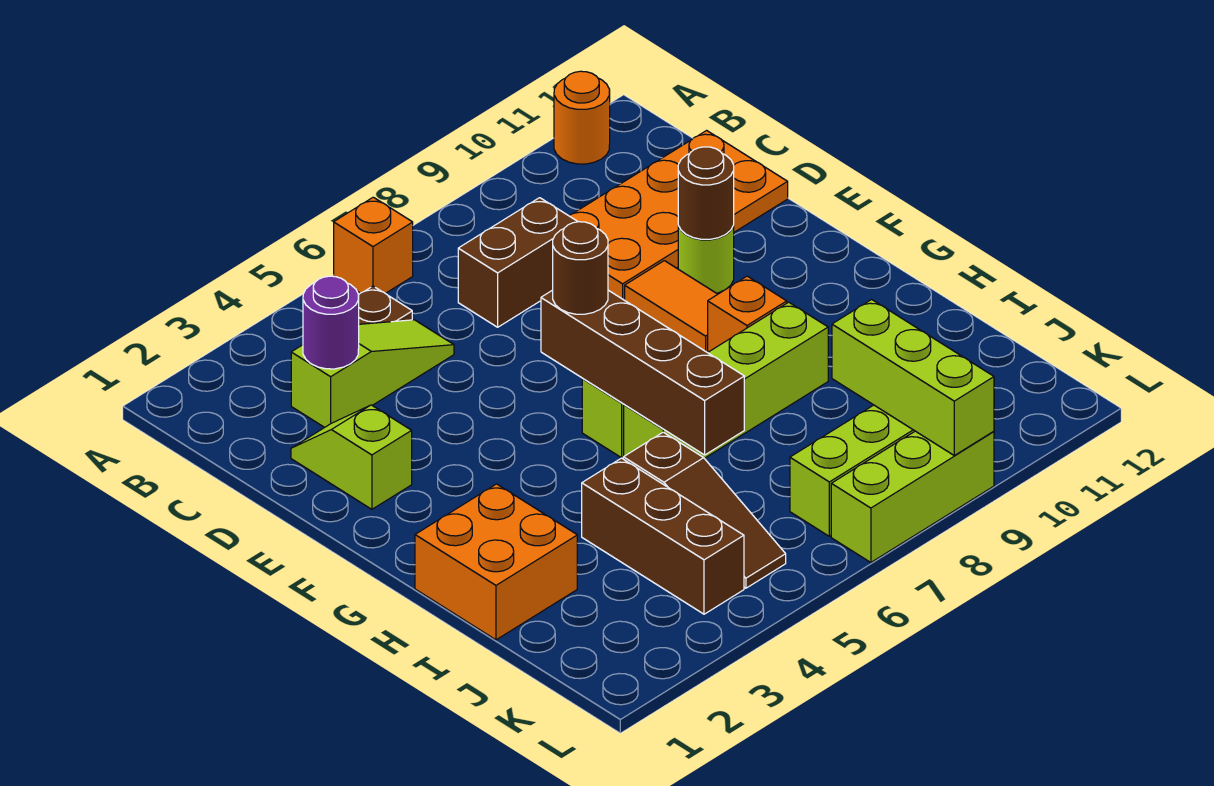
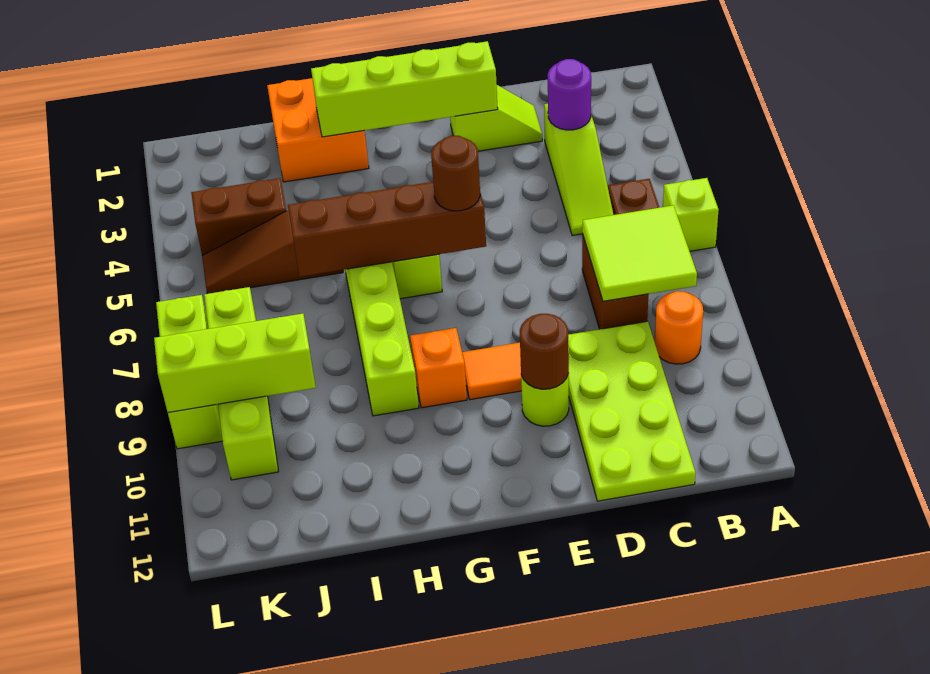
orange brick A6 level 1 -> lime brick A6 level 1
orange round brick A11 level 1 -> orange round brick B9 level 1
none -> lime tile B7:C8 level 2
orange plate C9:D12 level 1 -> lime plate C9:D12 level 1
none -> lime brick E2:H2 level 2
brown brick I4:K4 level 1 -> brown brick J4:K4 level 1

